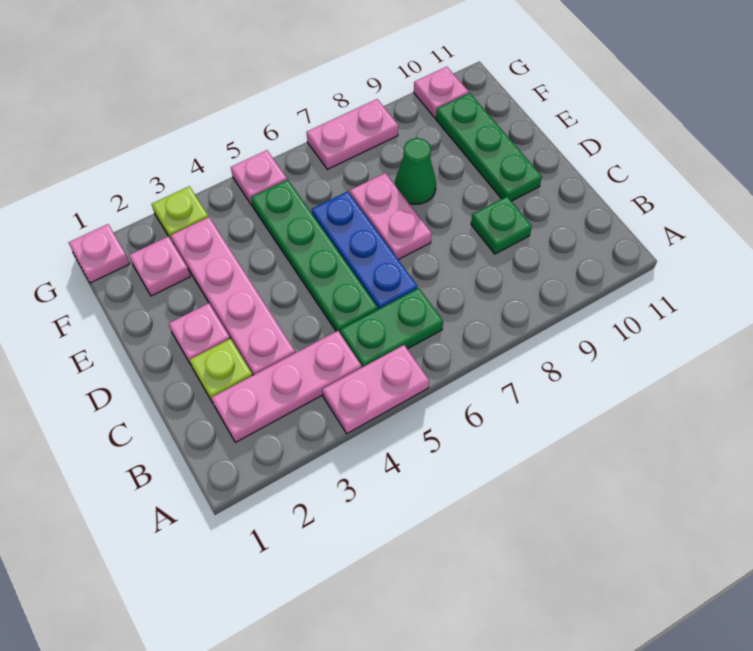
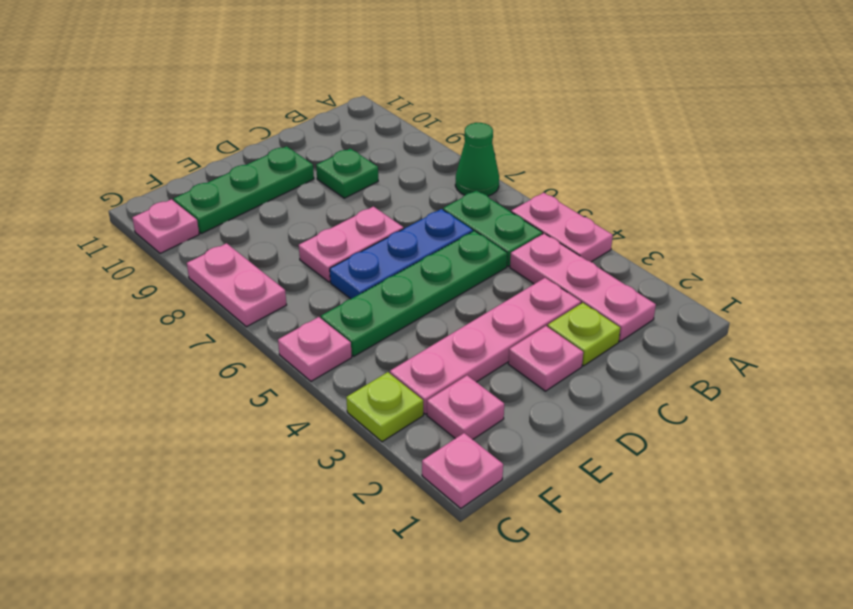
green cone E8 level 1 -> green cone A7 level 1

